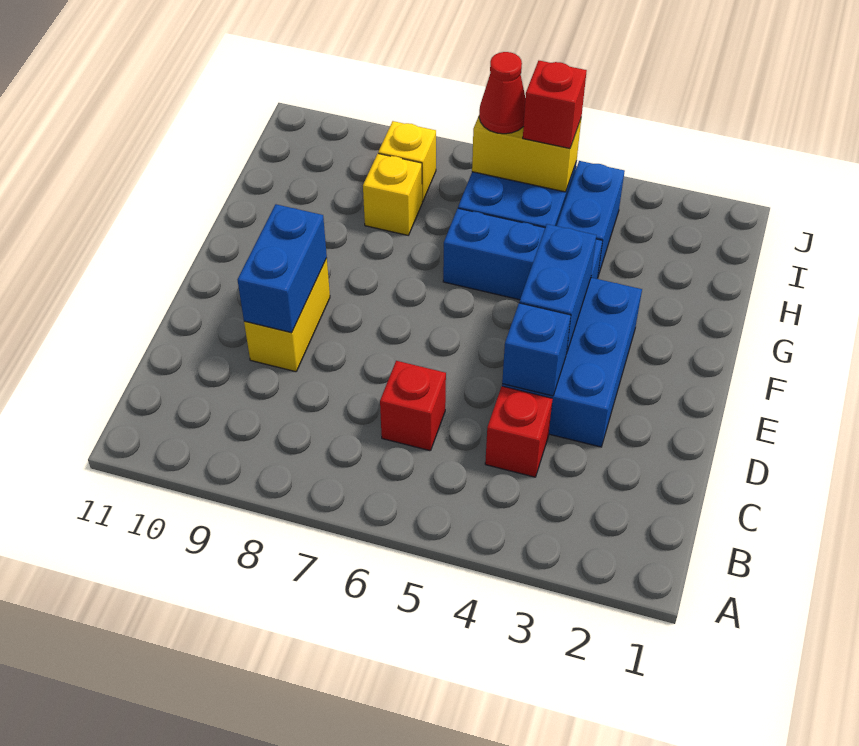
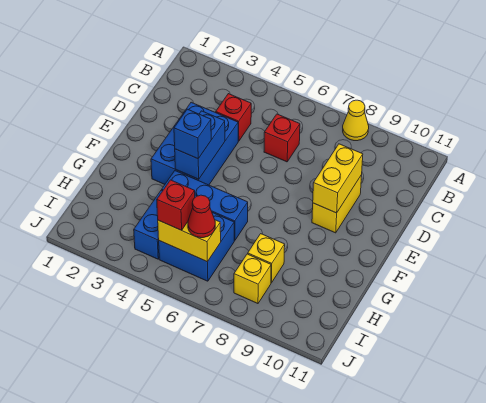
none -> yellow cone A8 level 1
blue brick D4 level 2 -> blue brick F4 level 3
blue brick D9:E9 level 2 -> yellow brick D9:E9 level 2

